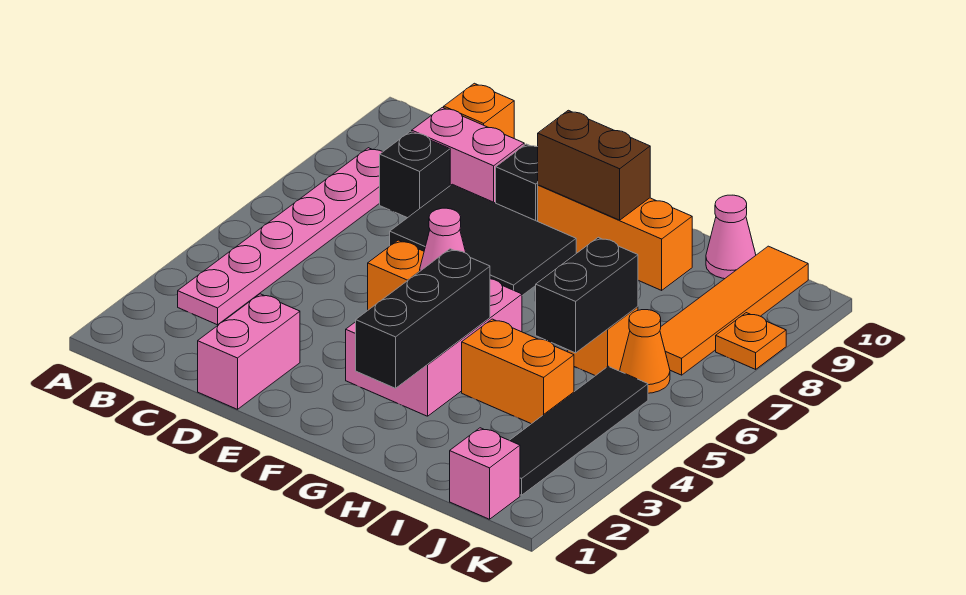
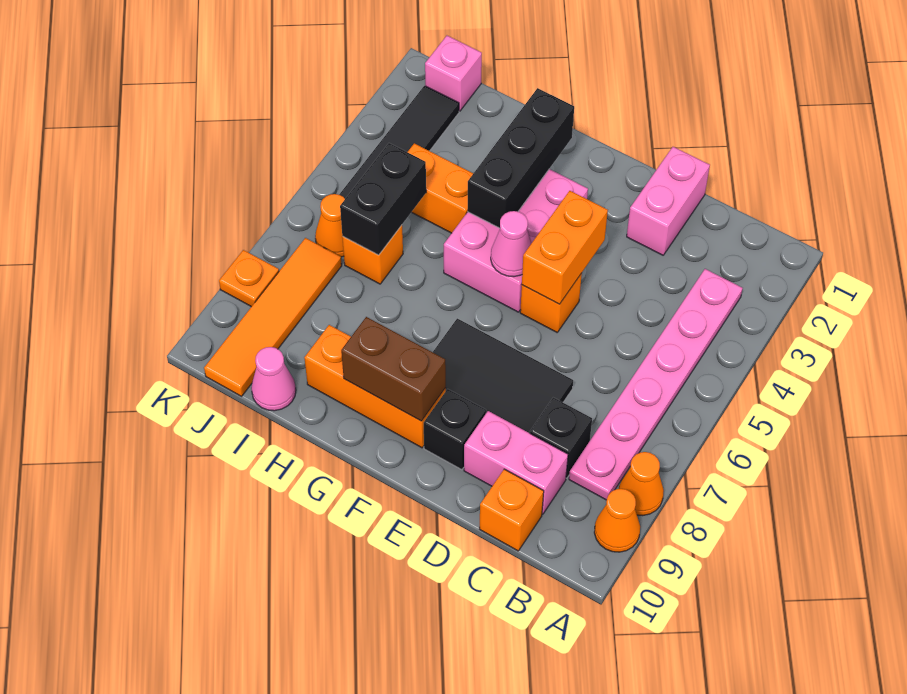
none -> orange cone A8 level 1
none -> orange cone A9 level 1
none -> orange brick E4:E5 level 2

